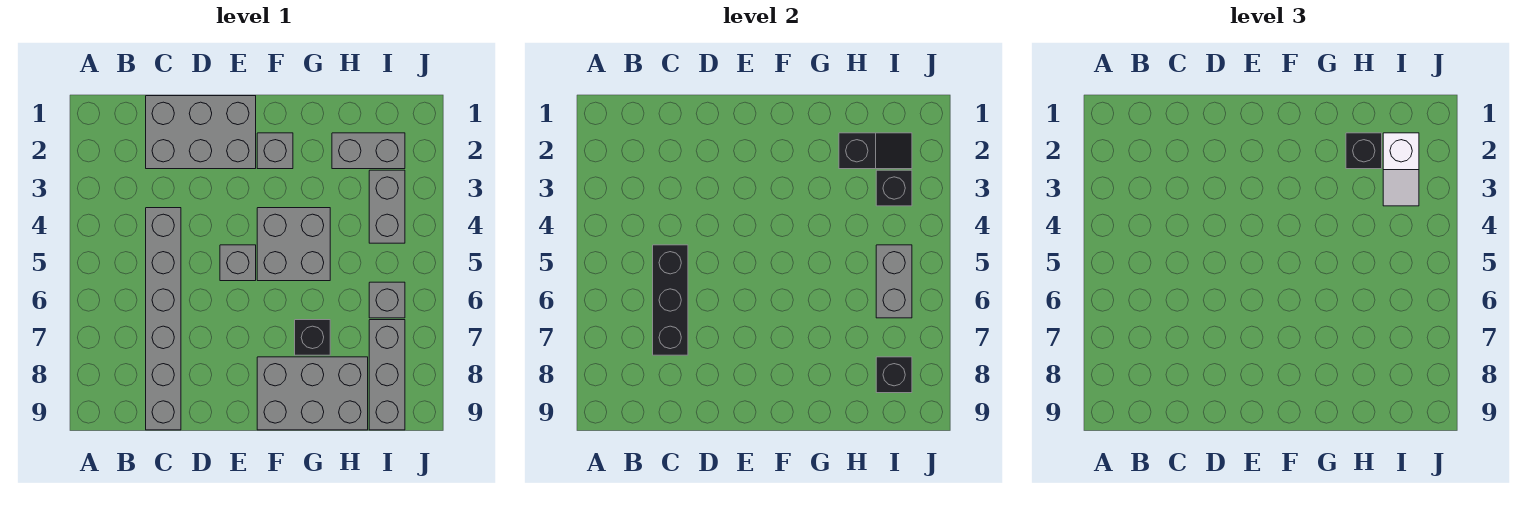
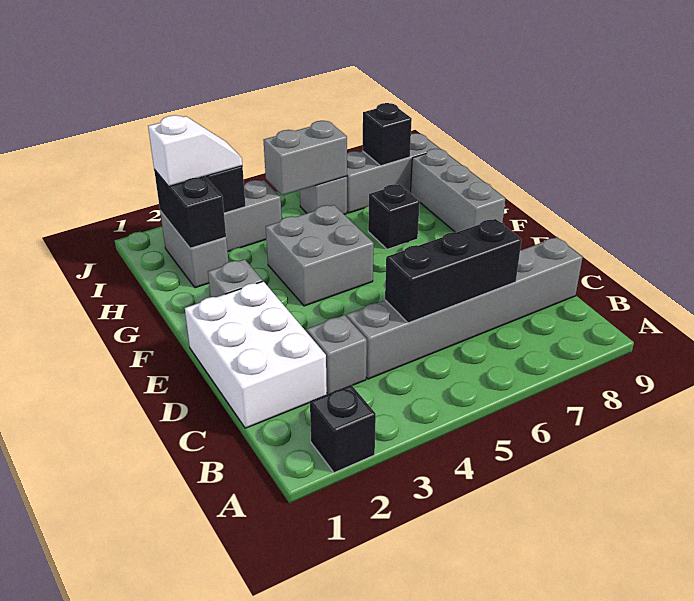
grey brick C1:E2 level 1 -> white brick C1:E2 level 1
grey brick E5 level 1 -> grey brick C3 level 1
grey brick F8:H9 level 1 -> grey brick F9:H9 level 1
black slope H2:I2 level 2 top H -> black brick H2:I2 level 2
black brick H2 level 3 -> black brick A2 level 1

